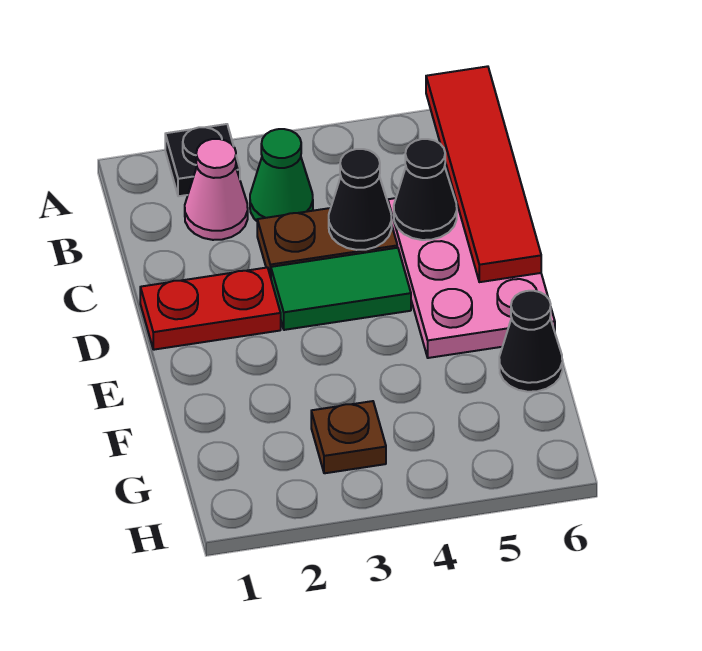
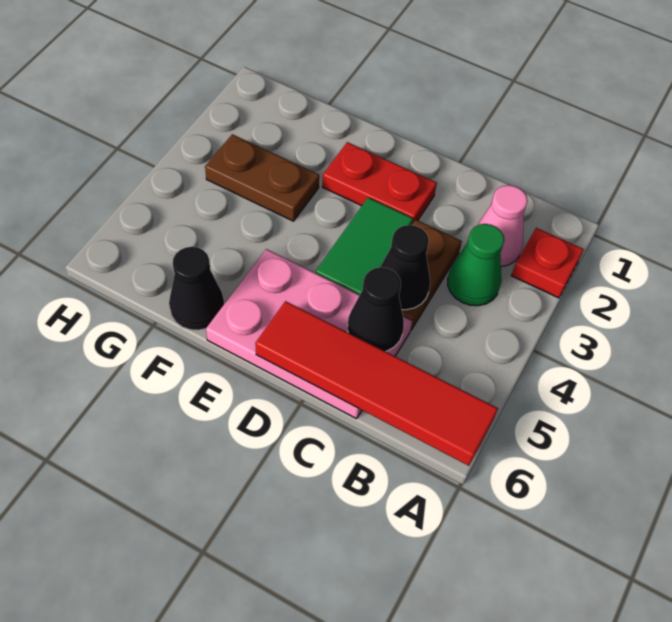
black plate A2 level 1 -> red plate A2 level 1
red plate D1:D2 level 1 -> red plate D2:E2 level 1
brown plate G3 level 1 -> brown plate F3:G3 level 1

